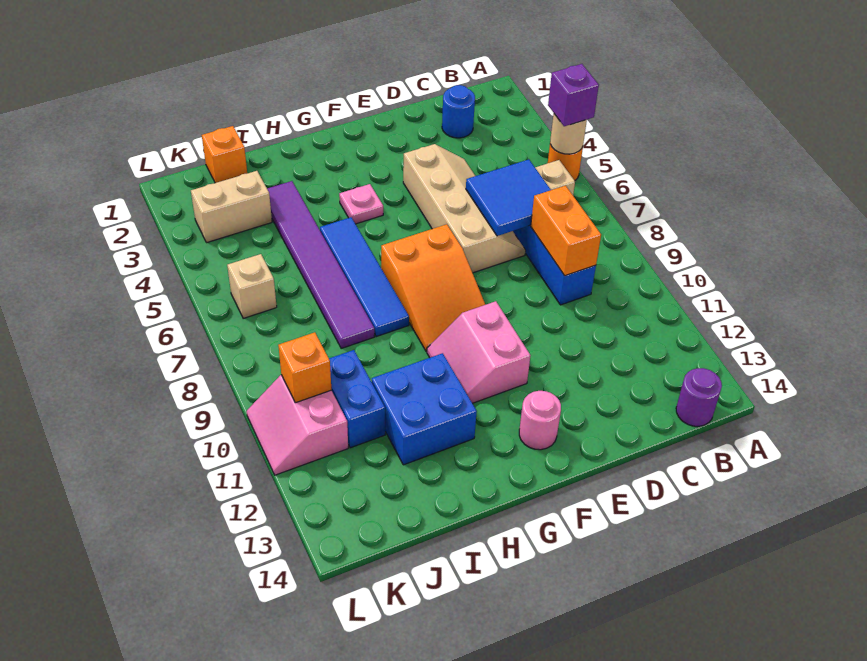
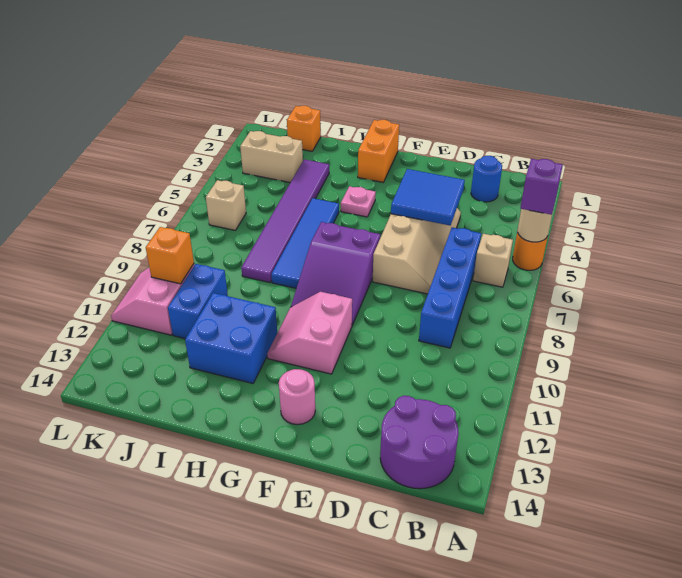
purple round brick B14 level 1 -> purple round brick B13:C14 level 1
blue tile C6:D7 level 2 -> blue tile D4:E5 level 2
orange brick C8:C9 level 2 -> orange brick G1:G2 level 1
orange slope F7:G9 level 1 top 7 -> purple slope F7:G9 level 1 top 7

